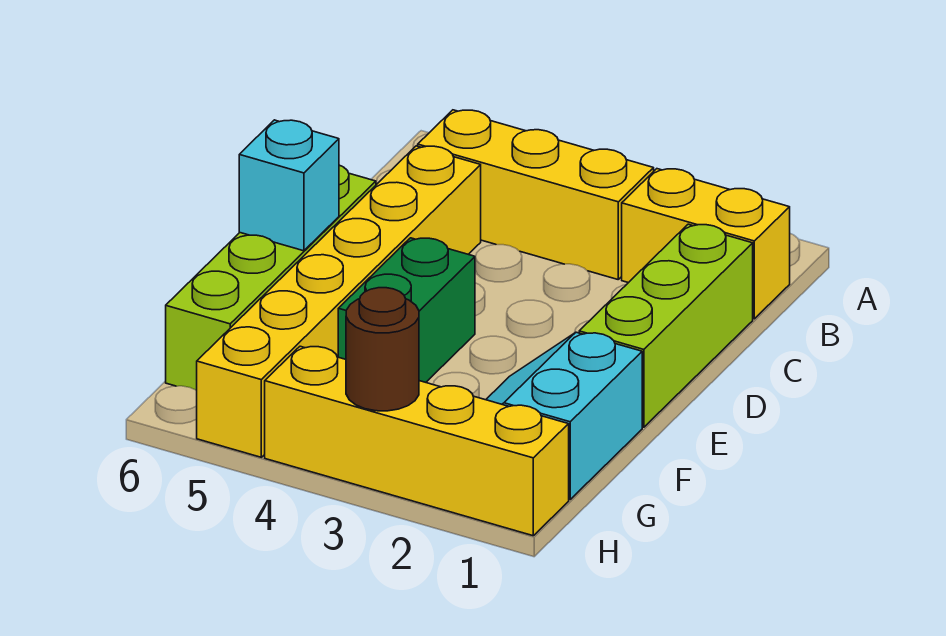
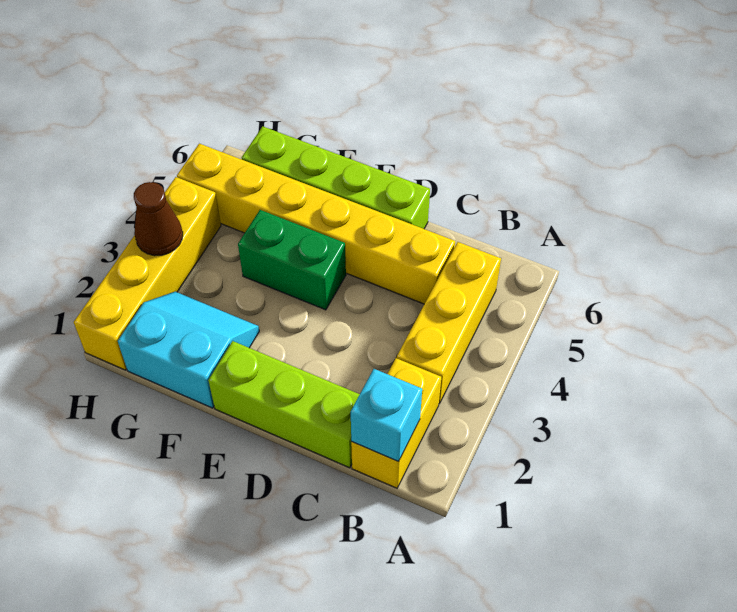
cyan brick E6 level 2 -> cyan brick B1 level 2
brown round brick H3 level 2 -> brown cone H3 level 2

